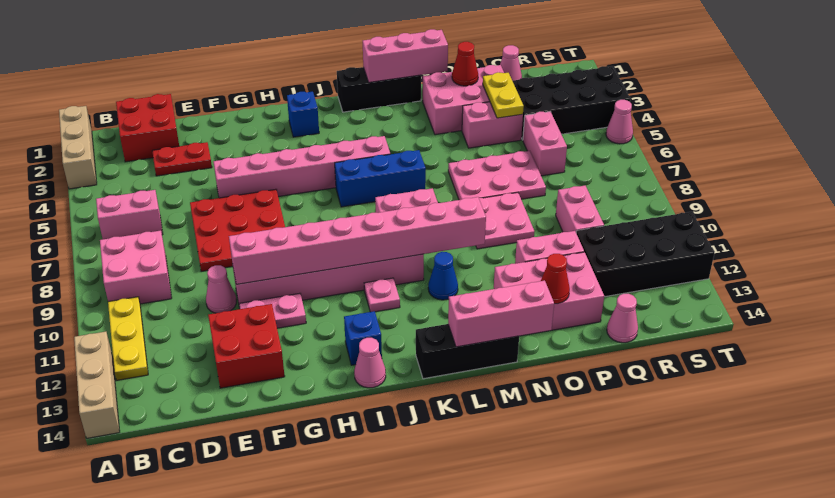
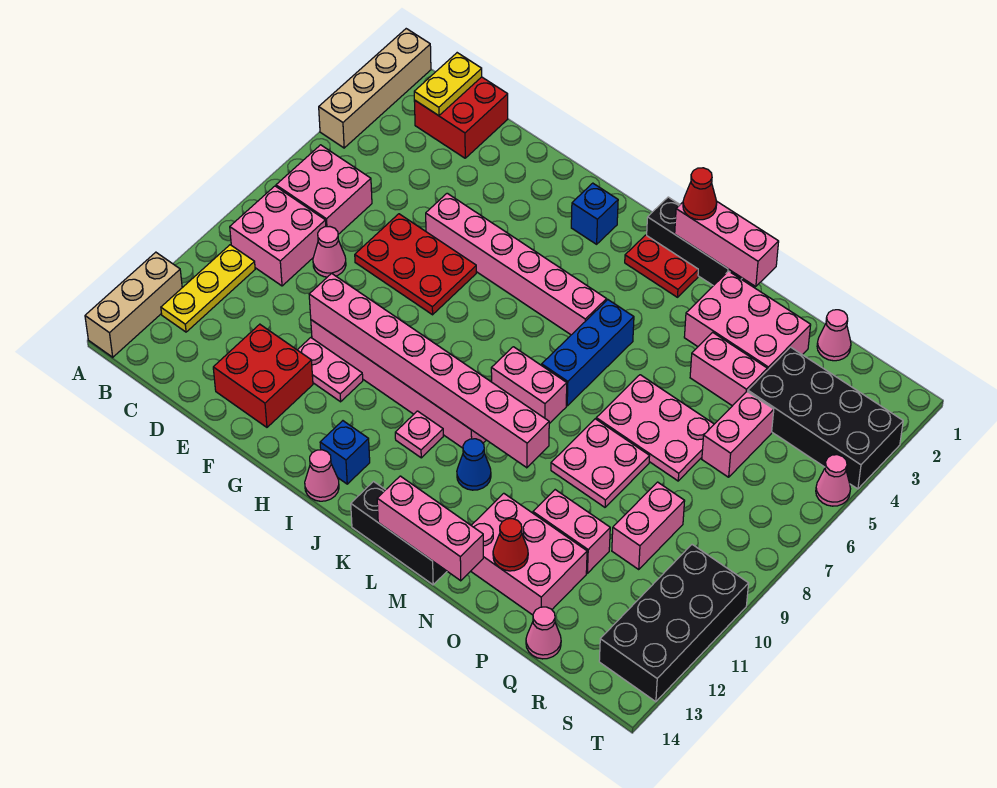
tan brick A1:A3 level 1 -> tan brick A1:A4 level 1
pink brick B6:C6 level 1 -> pink brick B6:C7 level 1
red plate D3:E3 level 1 -> red plate K2:L2 level 1
red plate E6:G8 level 1 -> red plate E6:G7 level 1
pink cone E10 level 1 -> pink cone D8 level 1
blue brick J6:L6 level 1 -> blue brick L5:L7 level 1
red cone O2 level 2 -> red cone L1 level 3
yellow plate P3:P4 level 2 -> yellow plate C1:C2 level 2
black brick Q11:T12 level 1 -> black brick S10:T13 level 1

